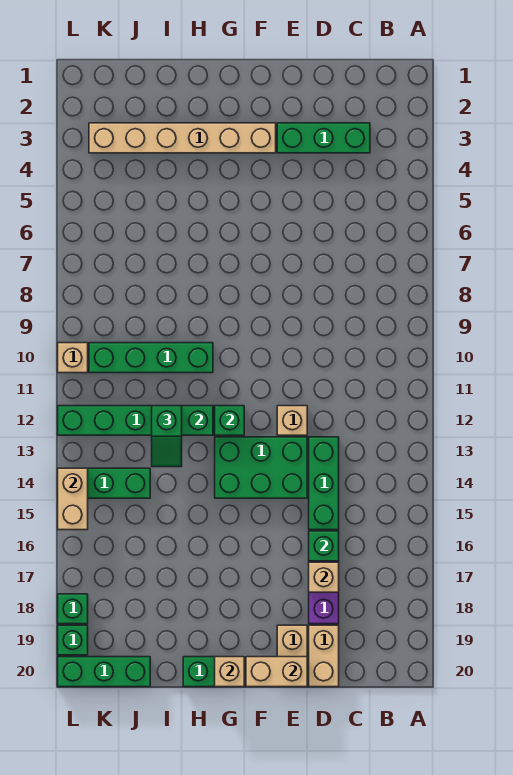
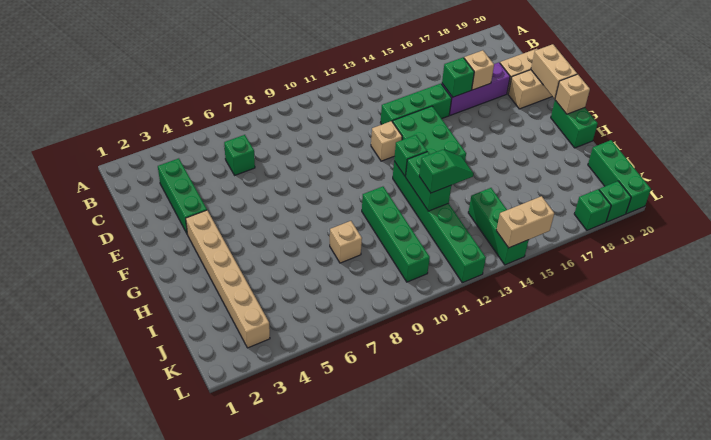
none -> green brick C6 level 1
tan brick L10 level 1 -> tan brick I8 level 1

